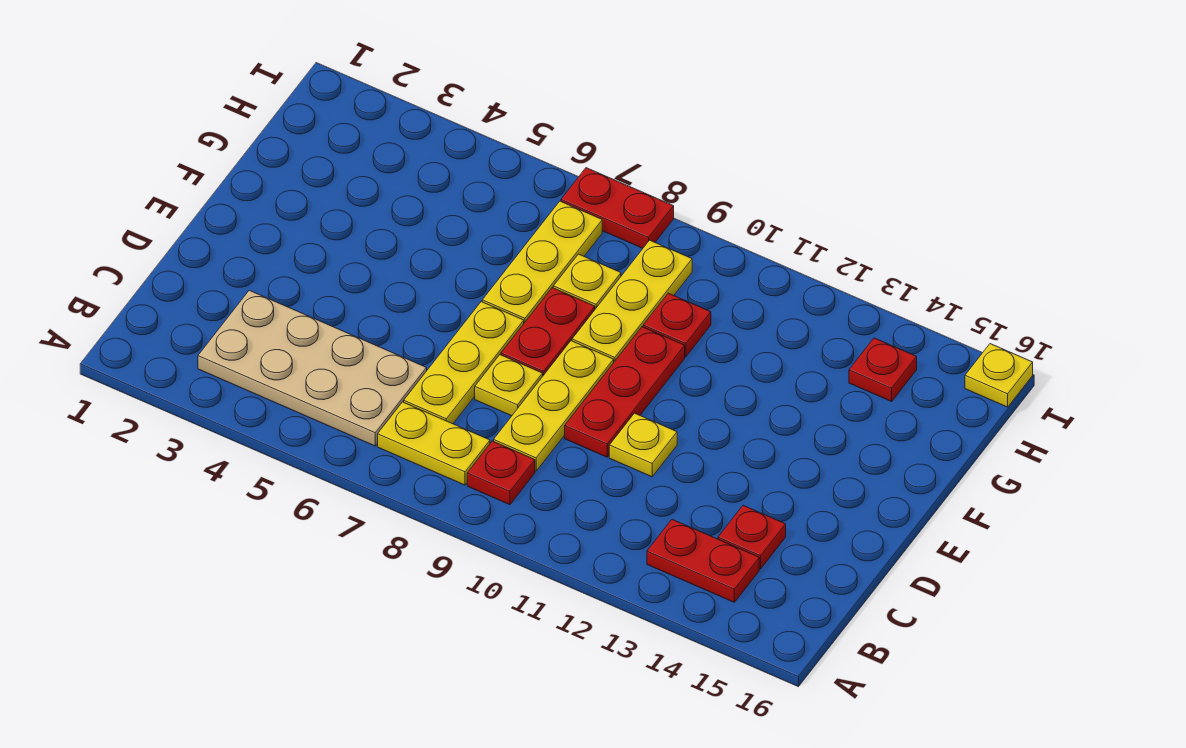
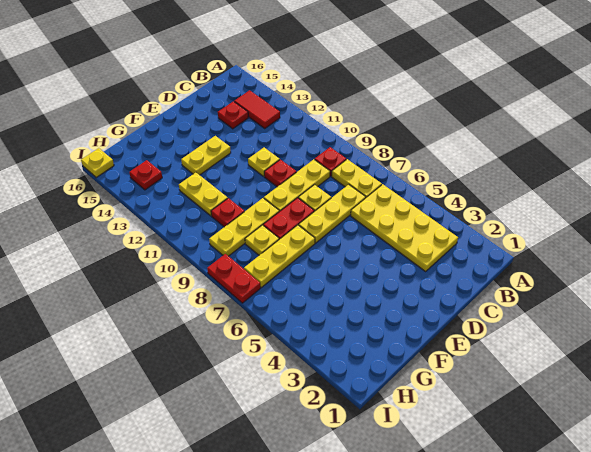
tan plate B3:C6 level 1 -> yellow plate B3:C6 level 1
red plate B13:B14 level 1 -> red tile B13:B14 level 1
red plate D10:F10 level 1 -> red plate D10 level 1
none -> yellow plate E13:F13 level 1
none -> yellow plate G11:G12 level 1

